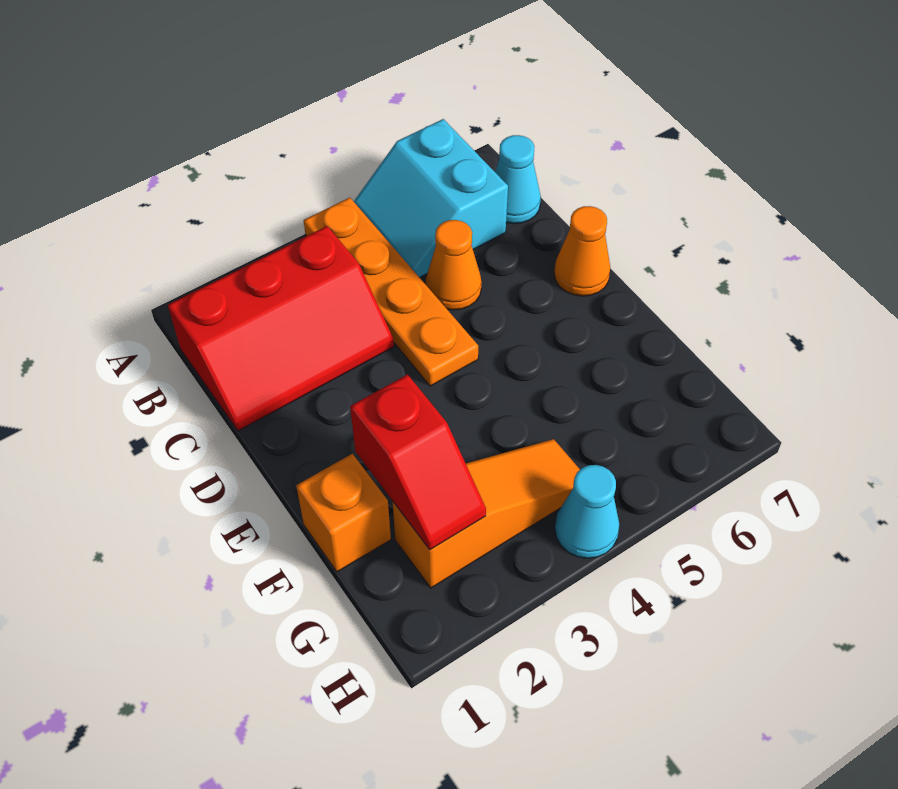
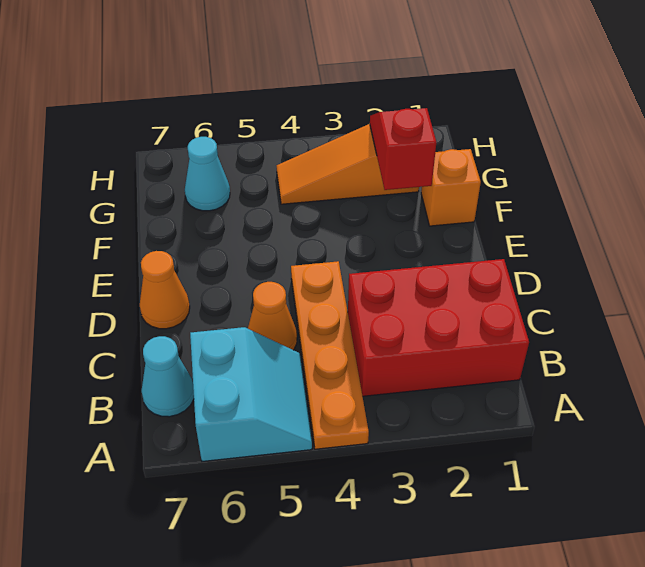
red slope B1:C3 level 1 top B -> red brick B1:C3 level 1
cyan cone H4 level 1 -> cyan cone G6 level 1

